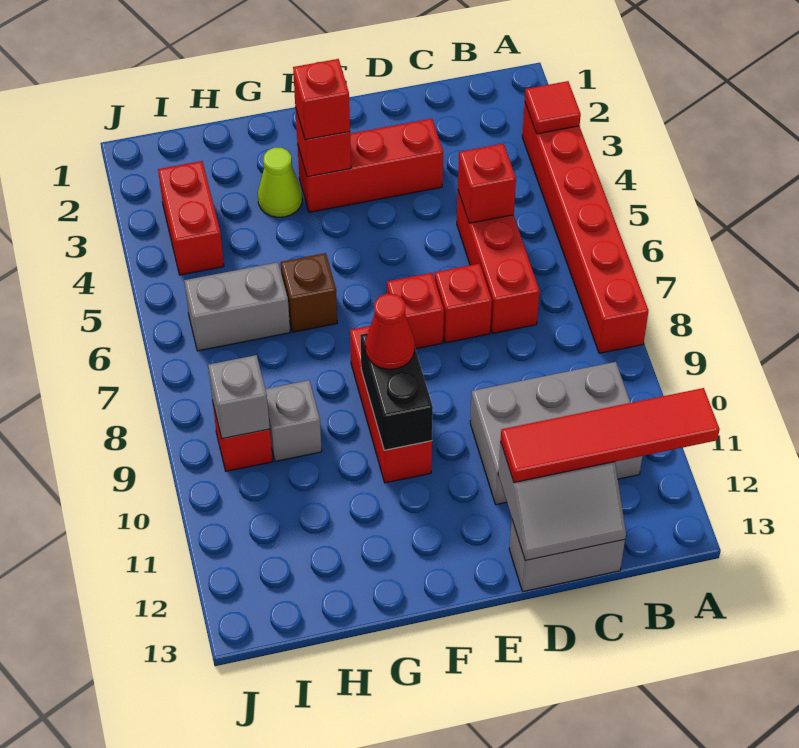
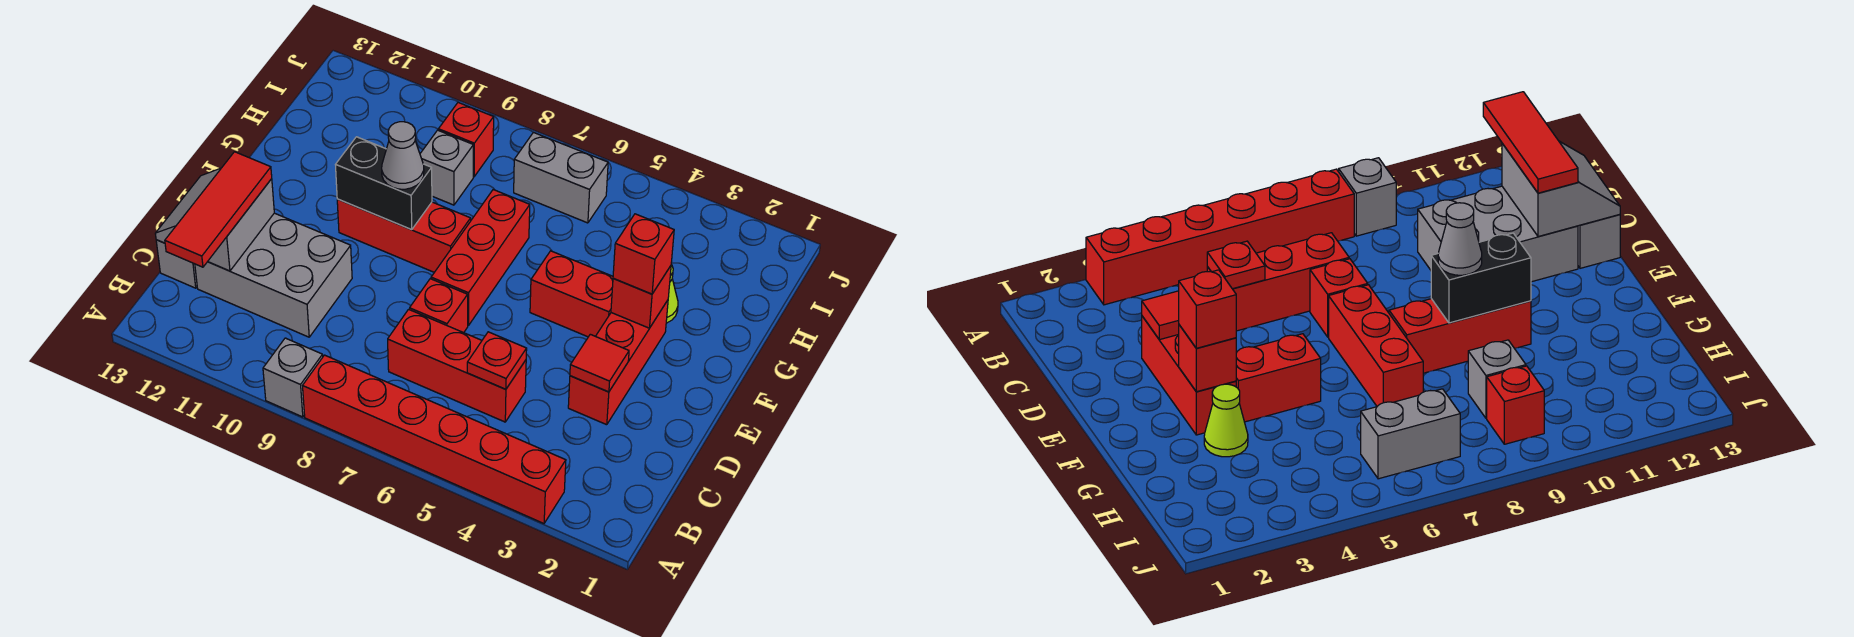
red tile A3 level 2 -> red tile D3 level 2
red tile A12:D12 level 3 -> red tile B12:D12 level 3
grey brick B10:D11 level 1 -> grey brick C10:D12 level 1
red brick C5 level 2 -> red plate C5 level 2
red brick E7 level 1 -> red brick E7:G7 level 1
red cone F9 level 3 -> grey cone F9 level 3
brown brick G6 level 1 -> none
grey brick H6:I6 level 1 -> grey brick I6:I7 level 1
red brick I3:I4 level 1 -> red brick F4:F5 level 1
grey brick I9 level 2 -> grey brick A9 level 1

